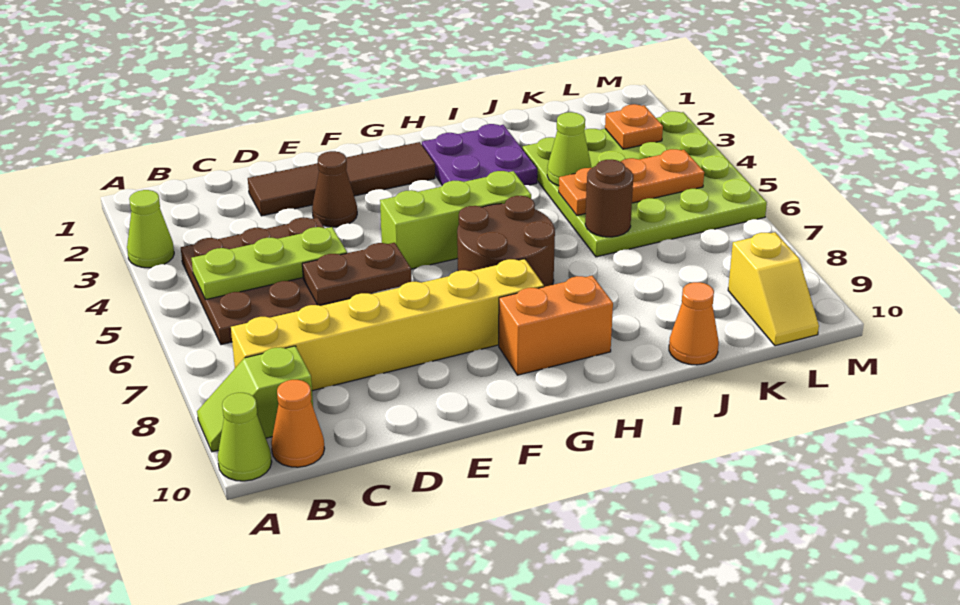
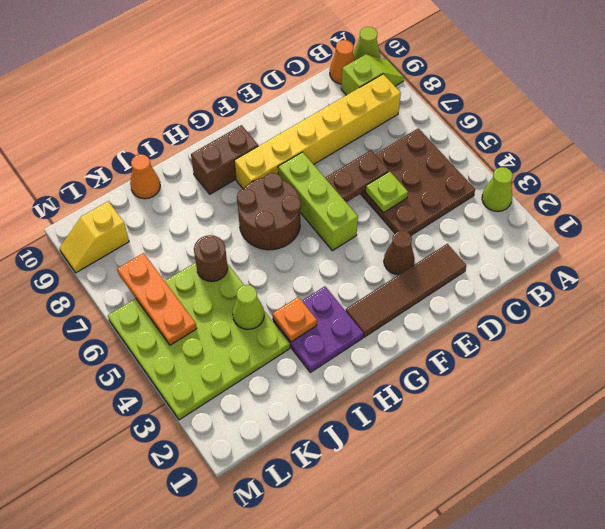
lime plate B5:D5 level 2 -> lime plate D5 level 2
lime brick F5:H5 level 1 -> lime brick F5:F7 level 1
orange brick G9:H9 level 1 -> brown brick G9:H9 level 1
orange plate J5:L5 level 2 -> orange plate L5:L7 level 2
orange plate L3 level 2 -> orange plate I3 level 2
yellow slope L9:L10 level 1 top 9 -> yellow slope L9:M9 level 1 top L

